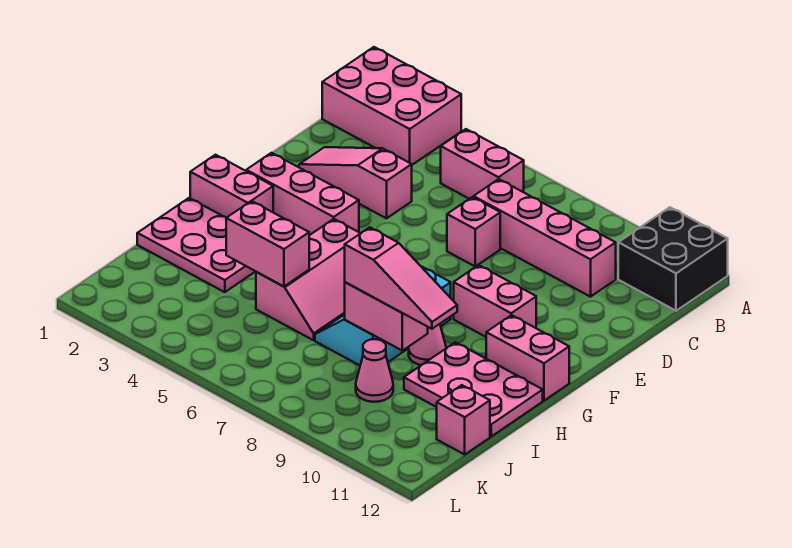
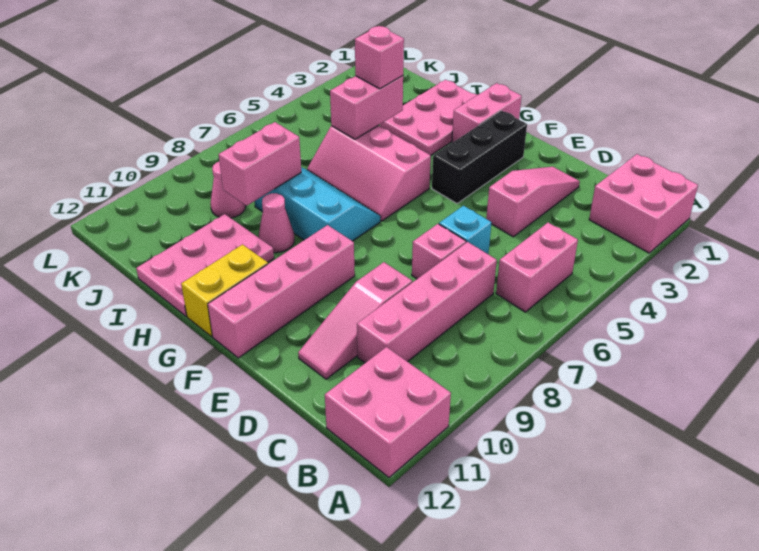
pink brick A1:B3 level 1 -> pink brick A1:B2 level 1
black brick A11:B12 level 1 -> pink brick A11:B12 level 1
none -> cyan brick D6 level 1
pink brick F2:F4 level 1 -> black brick F2:F4 level 1
pink brick F9:F10 level 1 -> pink brick F9:F12 level 1
pink brick G11:G12 level 1 -> yellow brick G11:G12 level 1
pink slope I8:I10 level 3 top 8 -> pink slope D9:D11 level 1 top 9
pink brick J12 level 1 -> pink brick I4 level 3

